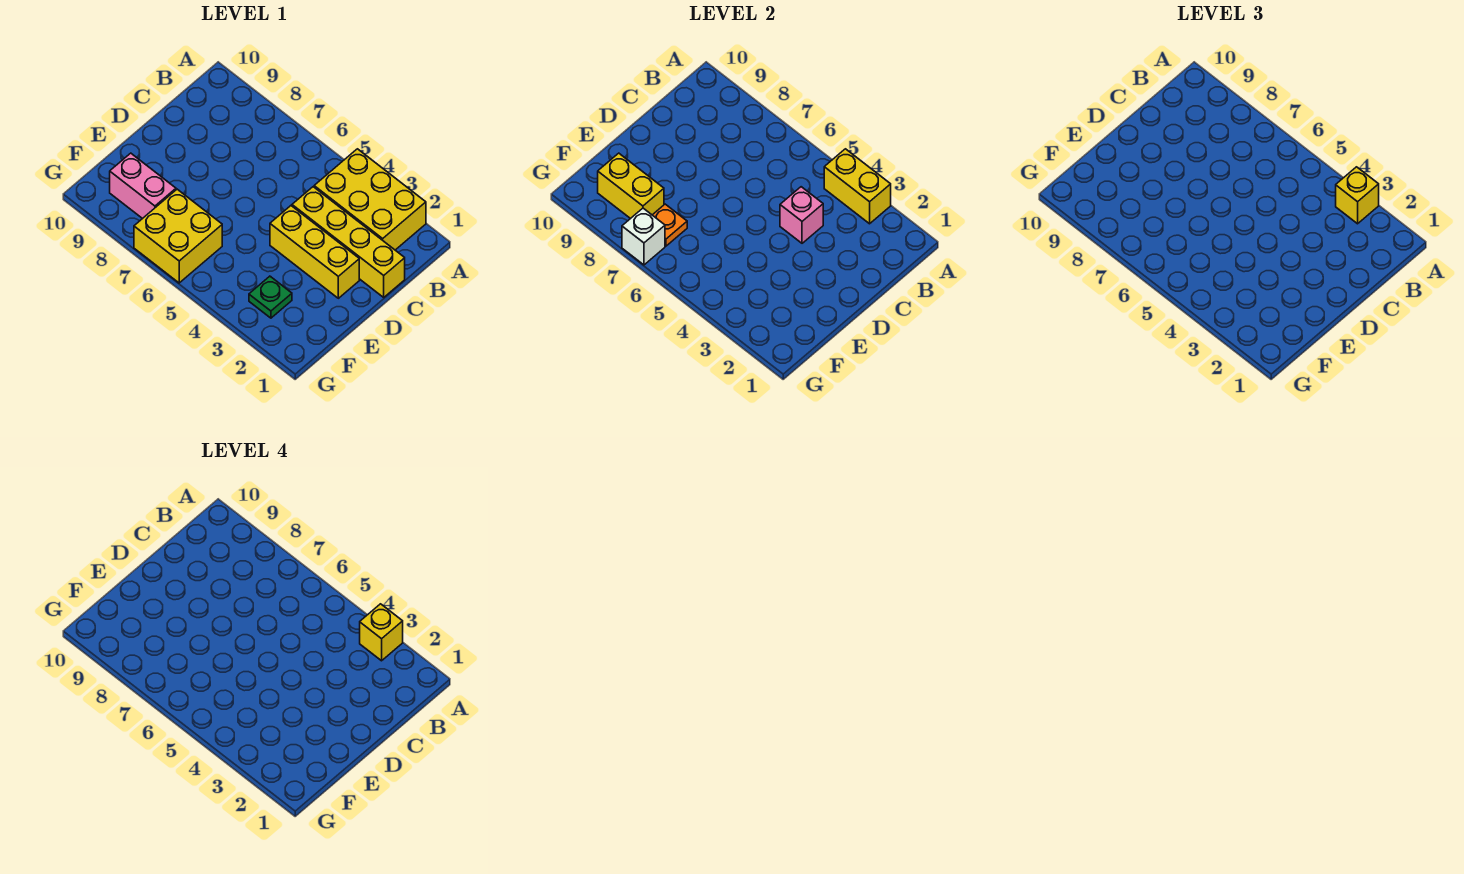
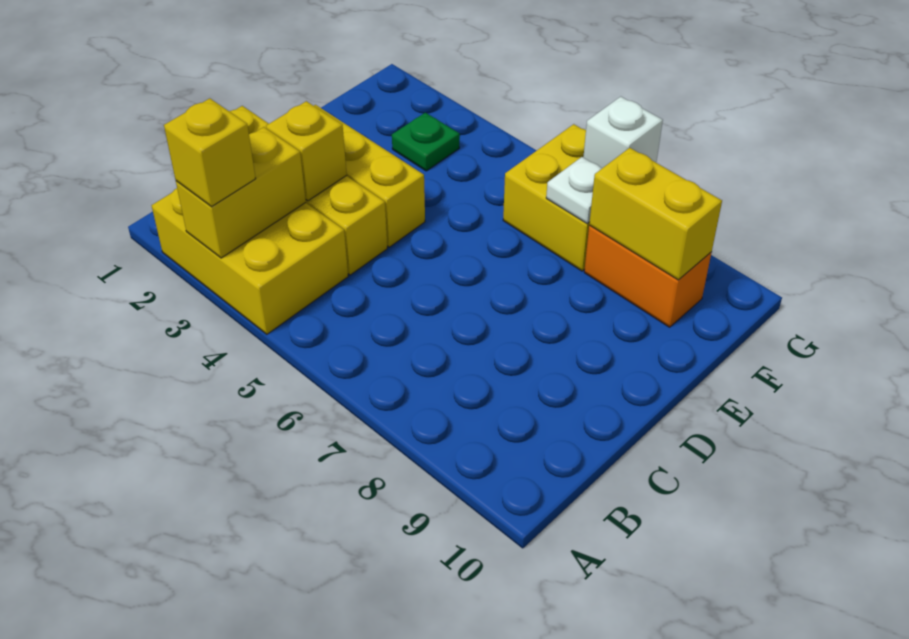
yellow brick A3:A4 level 2 -> yellow brick A3:B3 level 2
yellow brick A3 level 4 -> yellow brick C3 level 2
pink brick C4 level 2 -> none
orange plate F7 level 2 -> white plate F7 level 2
pink brick F8:F9 level 1 -> orange brick F8:F9 level 1

